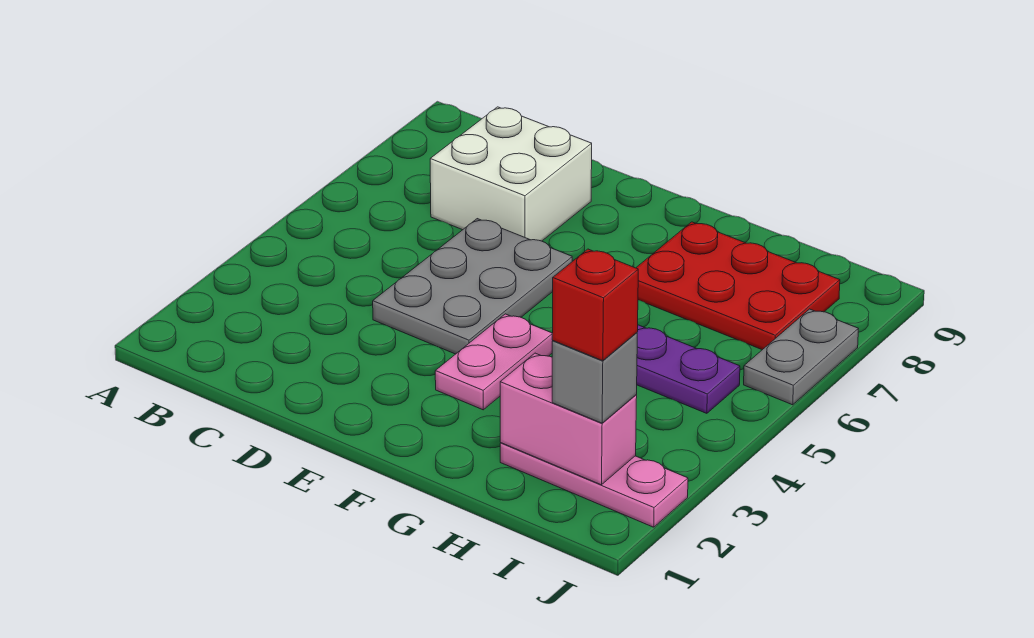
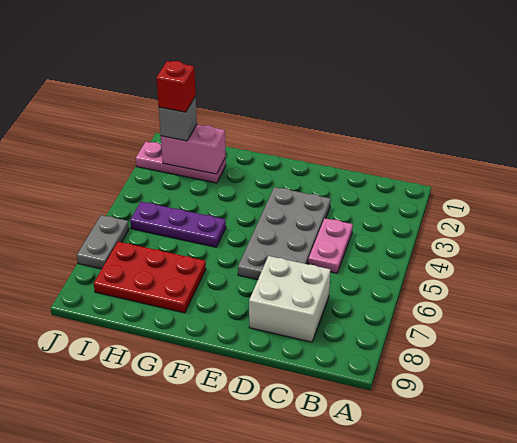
grey plate D4:E6 level 1 -> grey plate D3:E6 level 1
pink plate F3:F4 level 1 -> pink plate C4:C5 level 1

